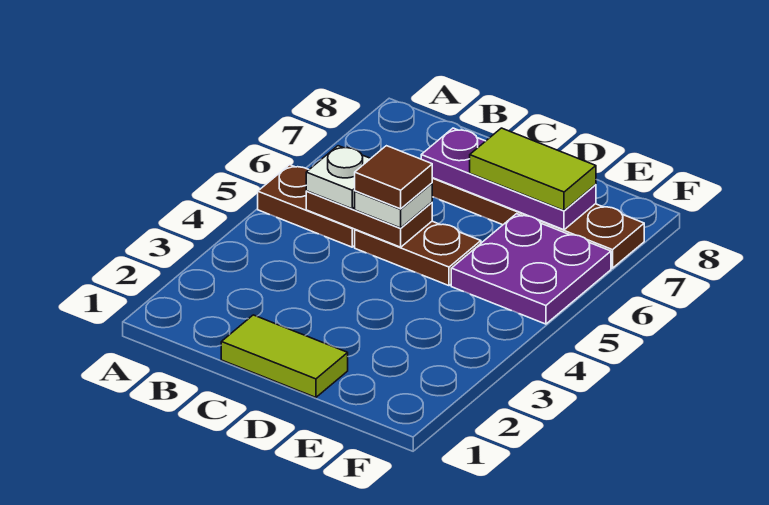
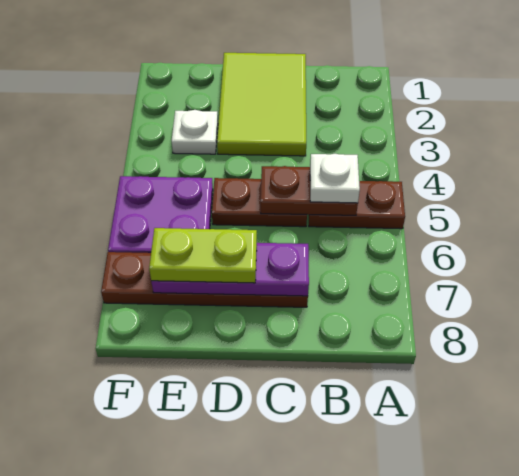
lime tile C1:D1 level 1 -> lime tile C1:D3 level 1
white plate C5 level 3 -> white plate E3 level 1
brown tile C5 level 4 -> none
lime tile D7:E7 level 3 -> lime plate D7:E7 level 3

